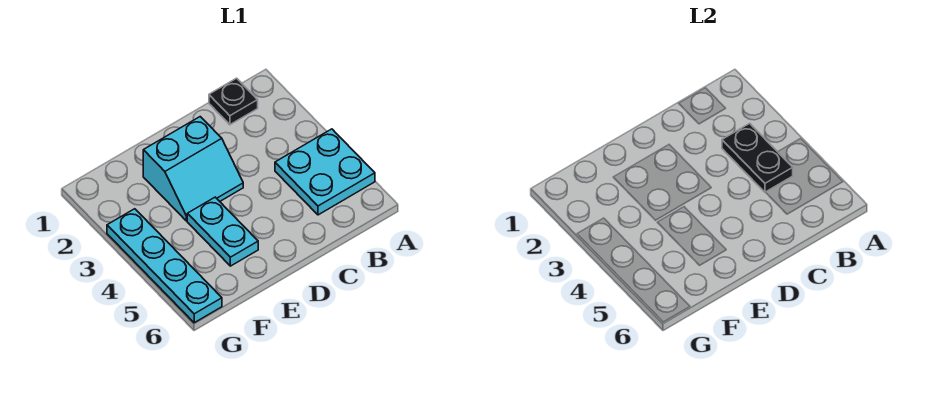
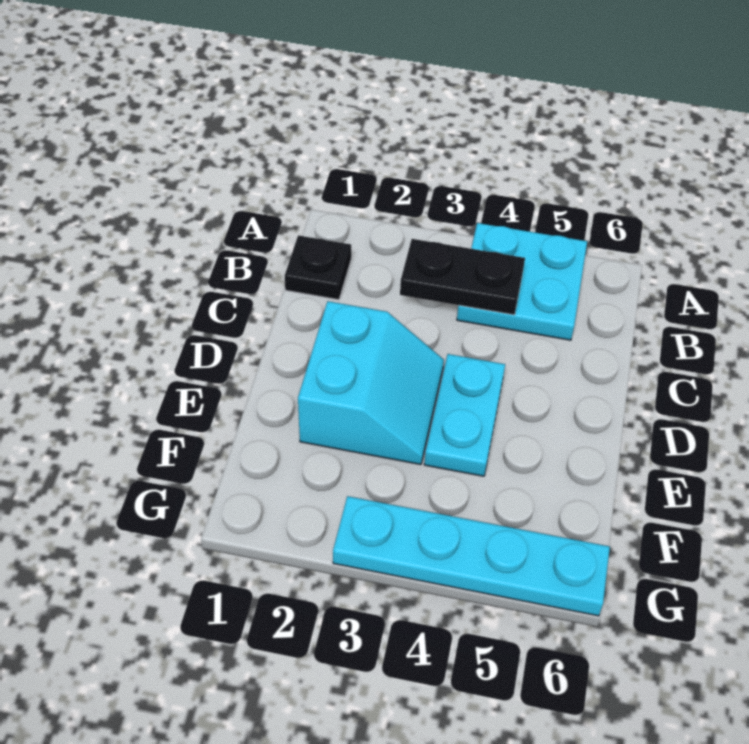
cyan plate E4:E5 level 1 -> cyan plate D4:E4 level 1

